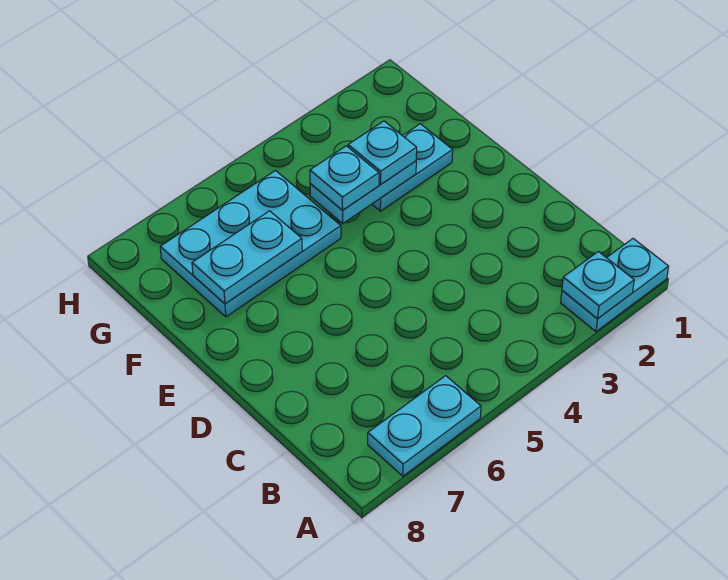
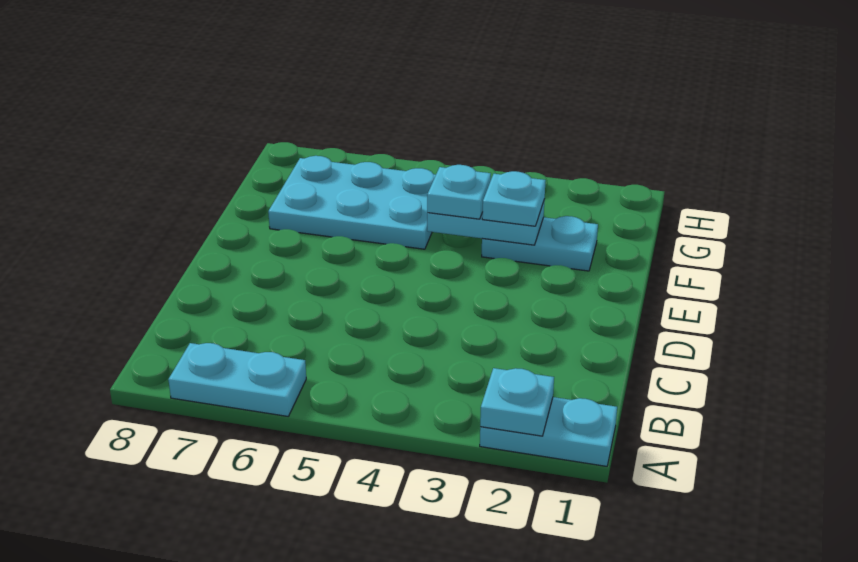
cyan plate F6:F7 level 2 -> none

